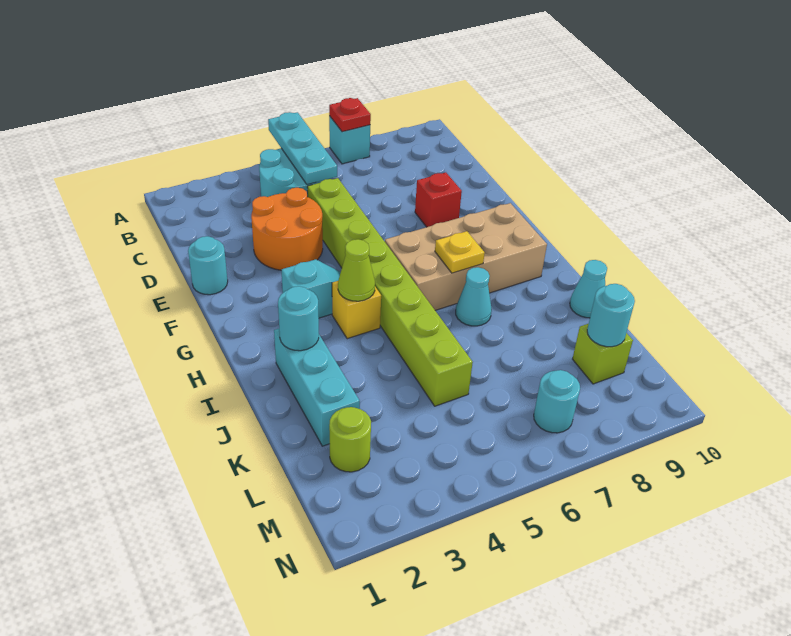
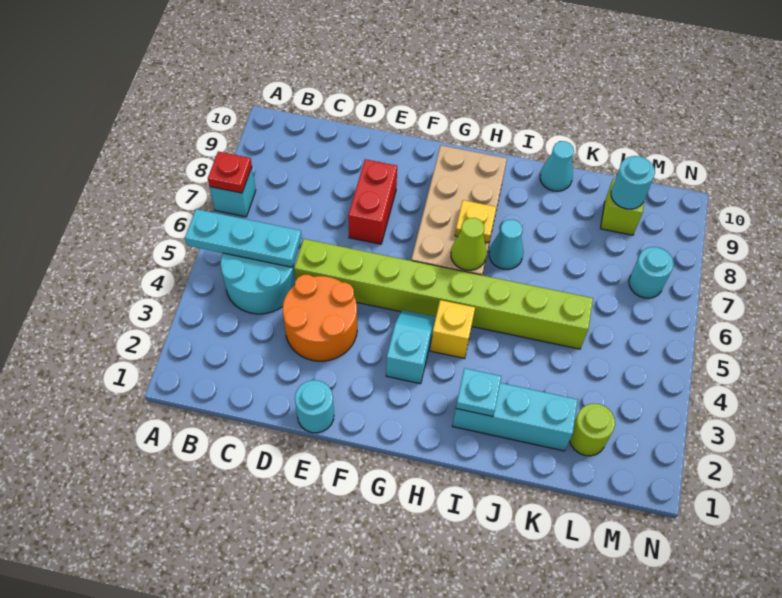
red brick E8 level 1 -> red brick E7:E8 level 1
lime cone H4 level 2 -> lime cone H6 level 2
cyan round brick I2 level 2 -> cyan plate I2 level 2

